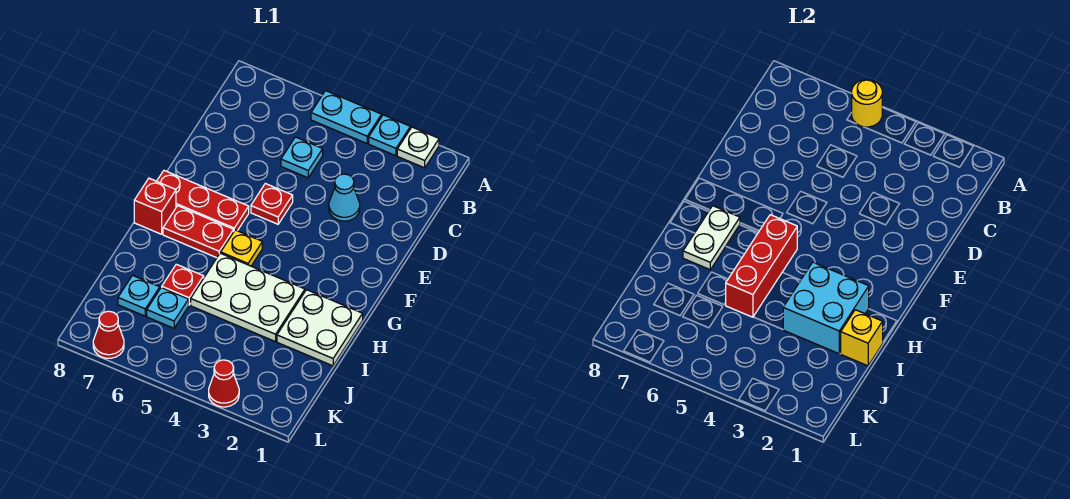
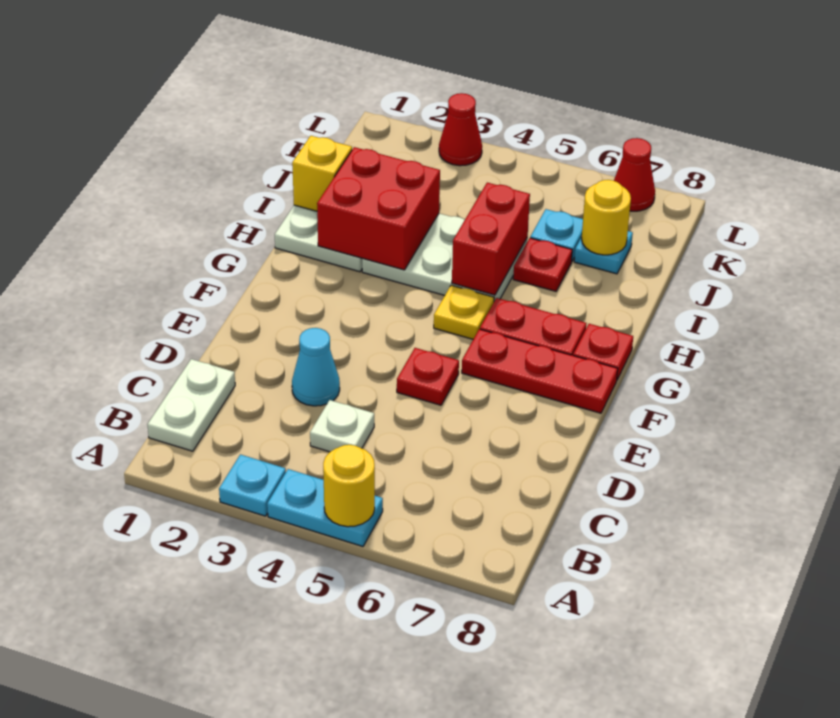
white plate A2 level 1 -> white plate C4 level 1
cyan plate C5 level 1 -> none
red brick G5:I5 level 2 -> red brick H5:I5 level 2
white plate G7:H7 level 2 -> white plate B1:C1 level 1
red brick G8 level 1 -> red plate G8 level 1
cyan brick H2:I3 level 2 -> red brick H2:I3 level 2
none -> yellow round brick J7 level 2

